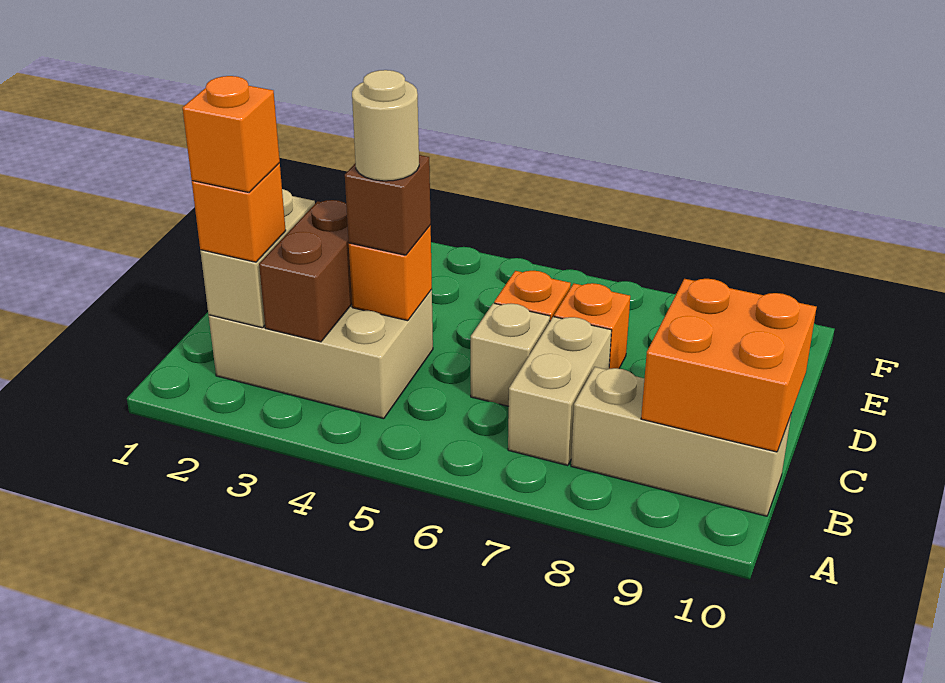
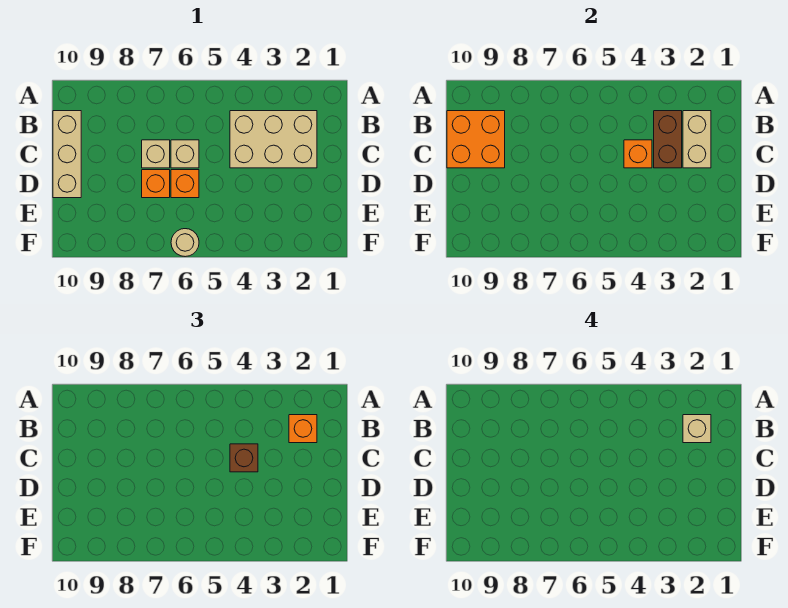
orange brick B2 level 4 -> tan brick B2 level 4
tan brick B7:C7 level 1 -> tan brick C7 level 1
tan brick B8:B10 level 1 -> tan brick B10:D10 level 1
tan round brick C4 level 4 -> tan round brick F6 level 1

